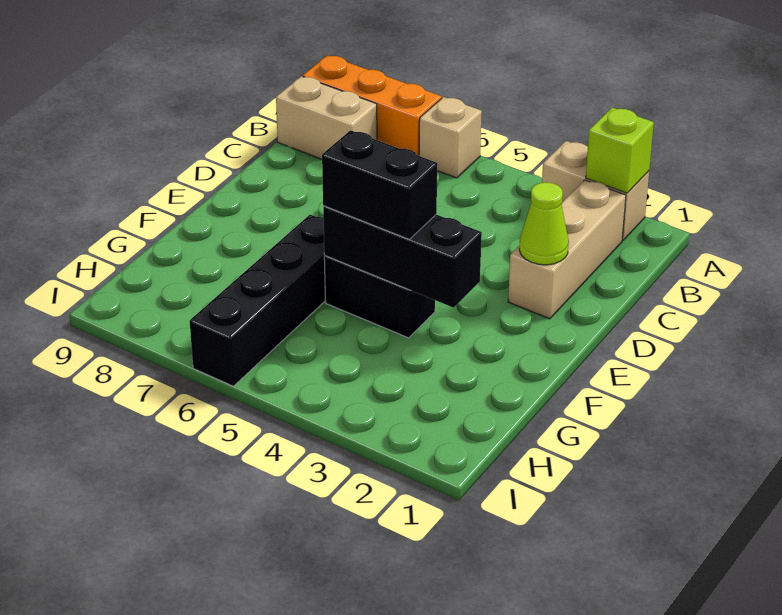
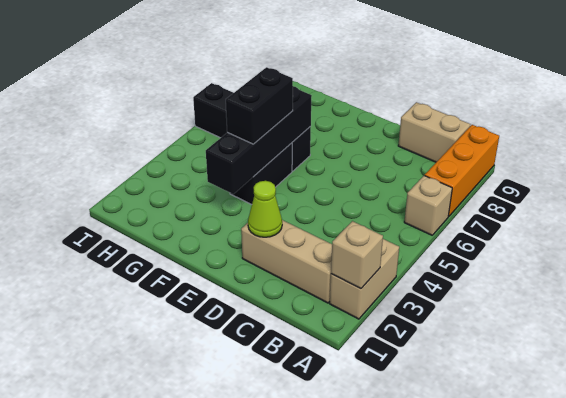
lime brick A2 level 2 -> tan brick A2 level 2
tan brick B8:B9 level 1 -> tan brick B9:C9 level 1
black brick F3:F5 level 2 -> black brick F3:F6 level 2

